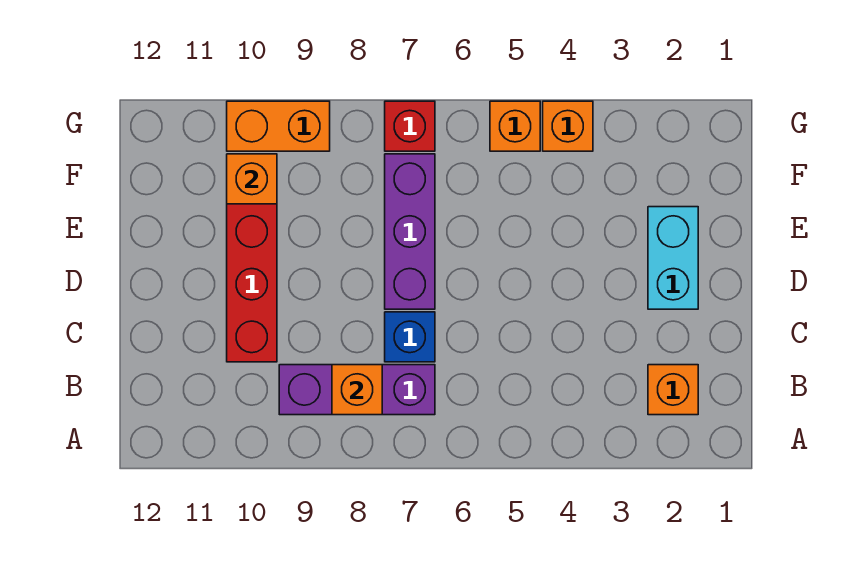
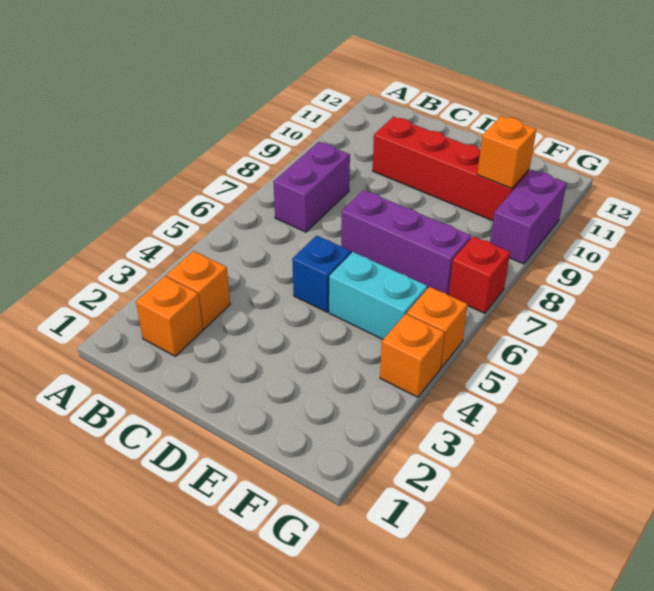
purple brick B7:B9 level 1 -> purple brick B7:B8 level 1
orange brick B8 level 2 -> orange brick B3 level 1
blue brick C7 level 1 -> blue brick D5 level 1
cyan brick D2:E2 level 1 -> cyan brick E5:F5 level 1
orange brick G9:G10 level 1 -> purple brick G9:G10 level 1

